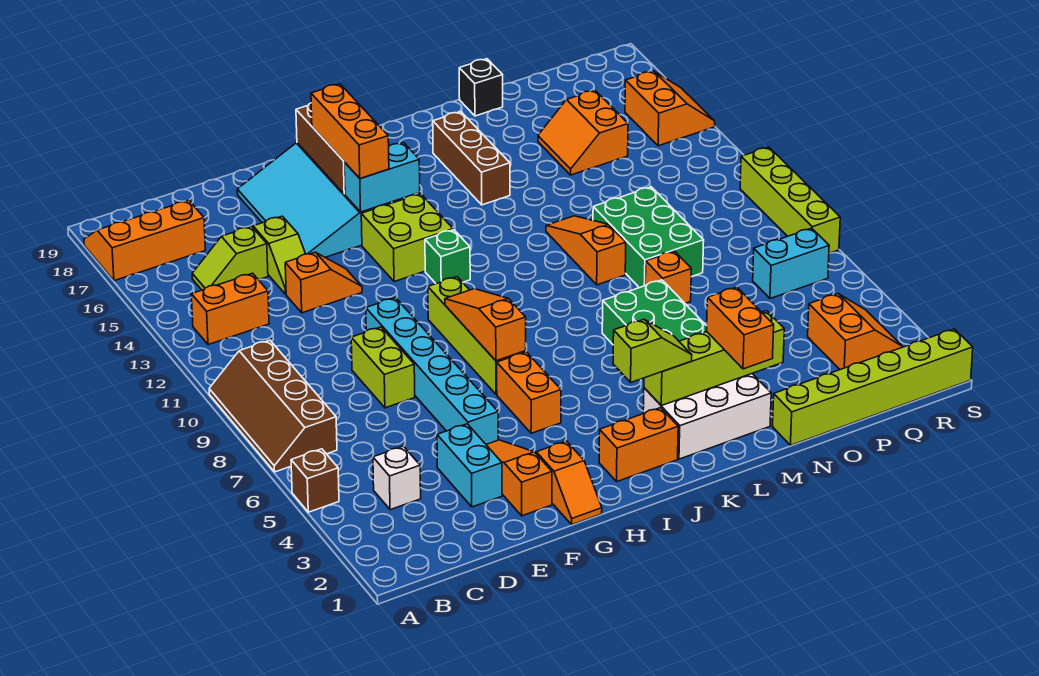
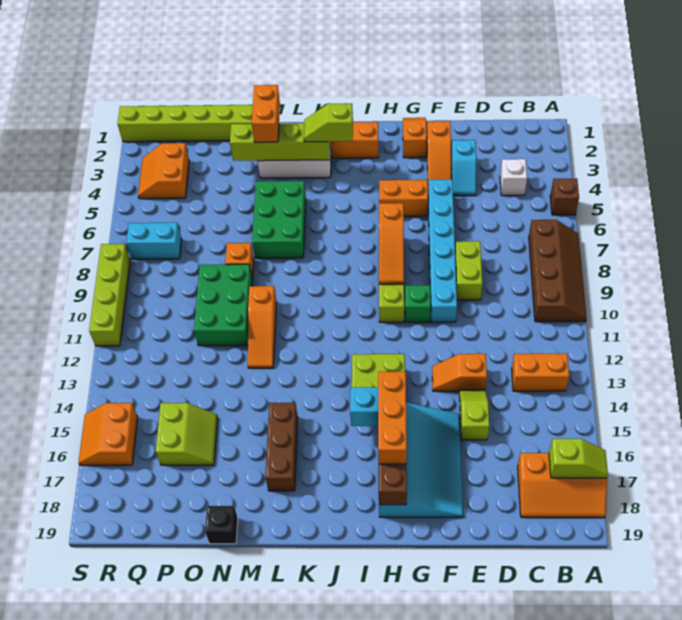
lime slope C15:D15 level 1 top D -> lime slope A17:B17 level 2 top B
cyan brick E3:E4 level 1 -> cyan slope E3:E4 level 1 top 3
orange brick H5:H6 level 1 -> orange brick G5:H5 level 1
green brick I12 level 1 -> green brick G10 level 1
orange slope O15:P16 level 1 top P -> lime slope O15:P16 level 1 top P

